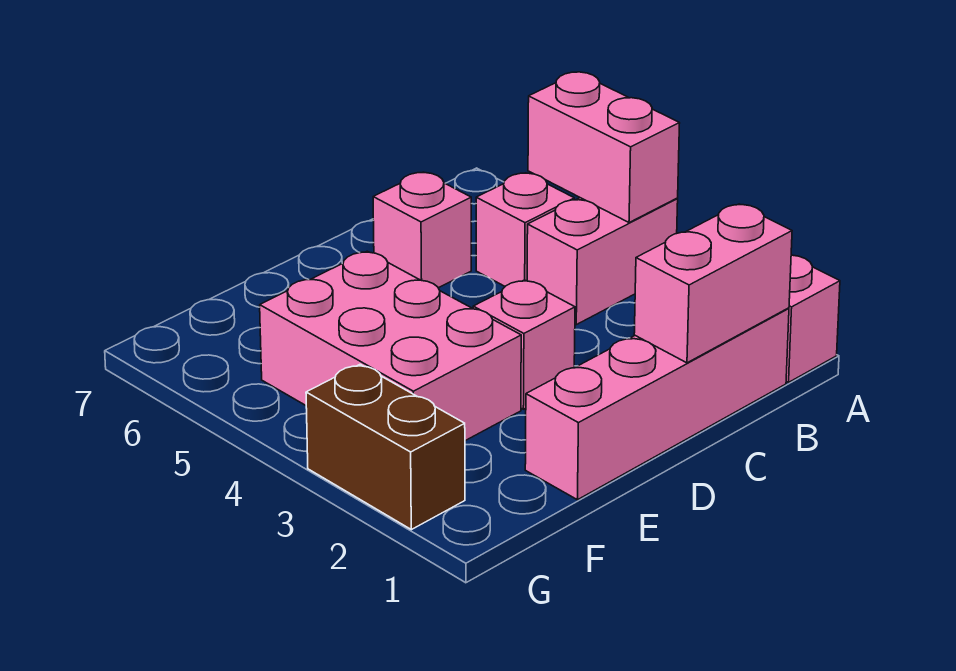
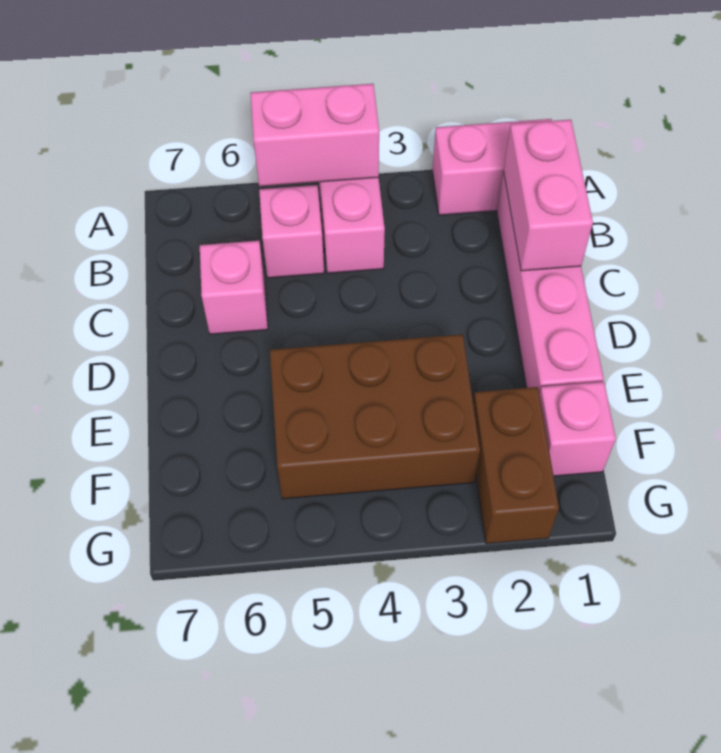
pink brick D3 level 1 -> pink brick F1 level 1
pink brick E3:F5 level 1 -> brown brick E3:F5 level 1
brown brick G2:G3 level 1 -> brown brick F2:G2 level 1

